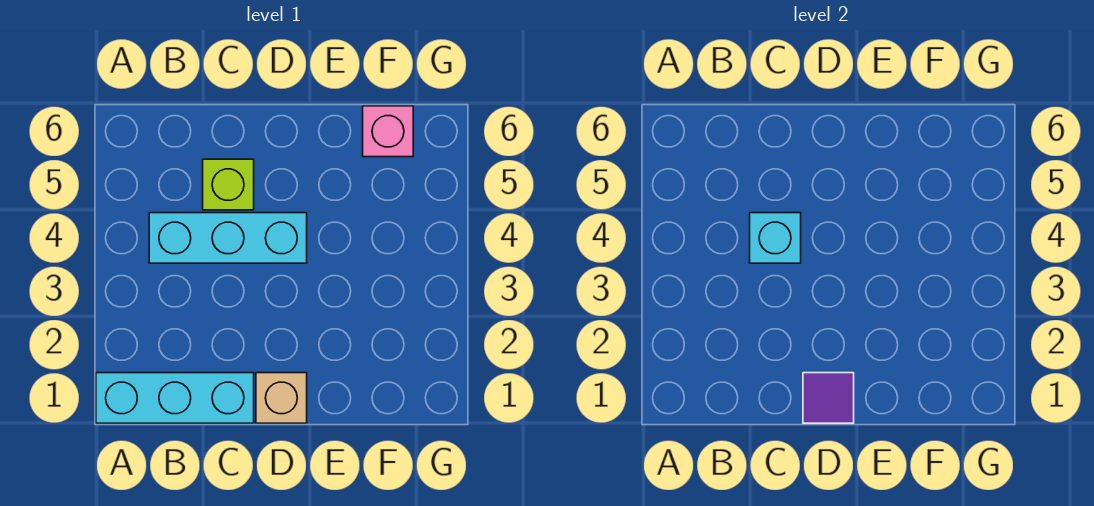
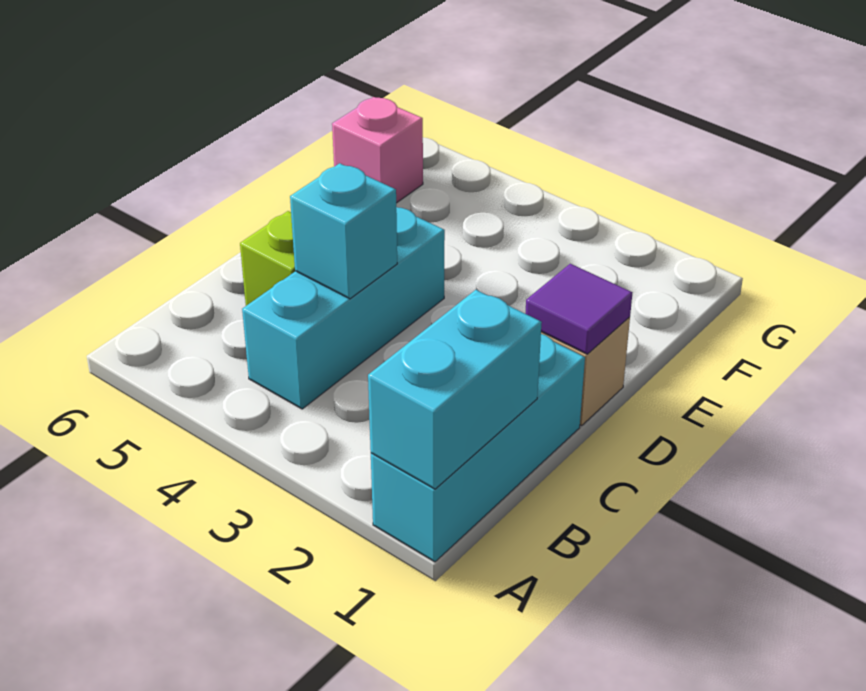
none -> cyan brick A1:B1 level 2

